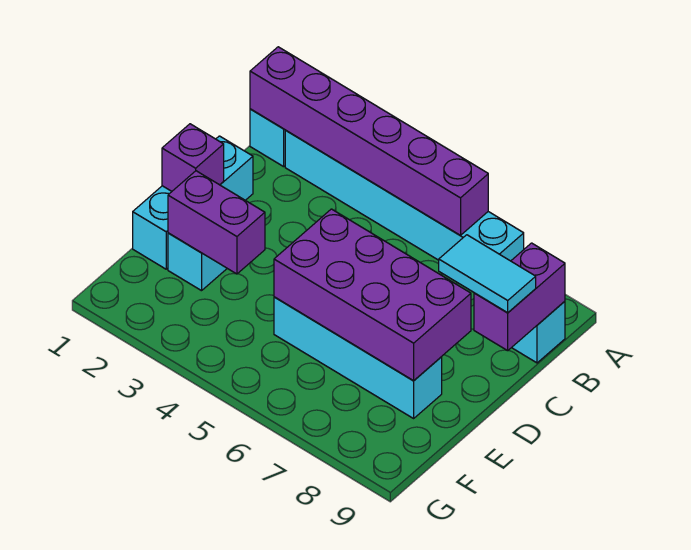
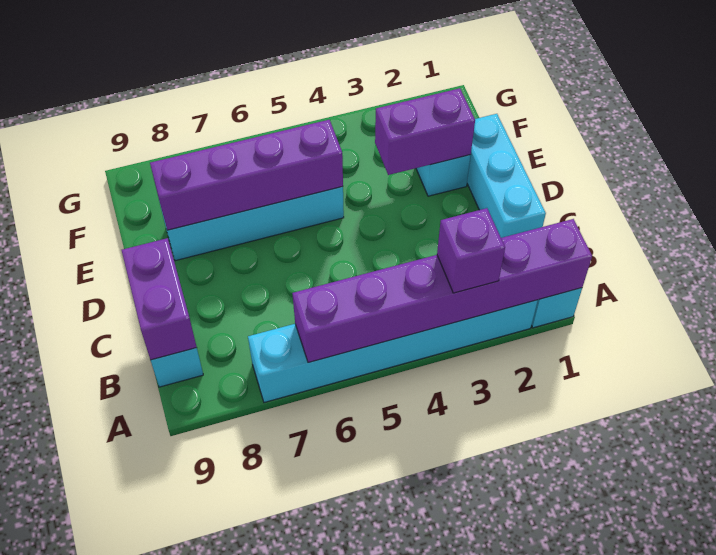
cyan tile C8:C9 level 3 -> none
purple brick D1 level 2 -> purple brick A3 level 3
purple brick D5:E8 level 2 -> purple brick E5:E8 level 2

